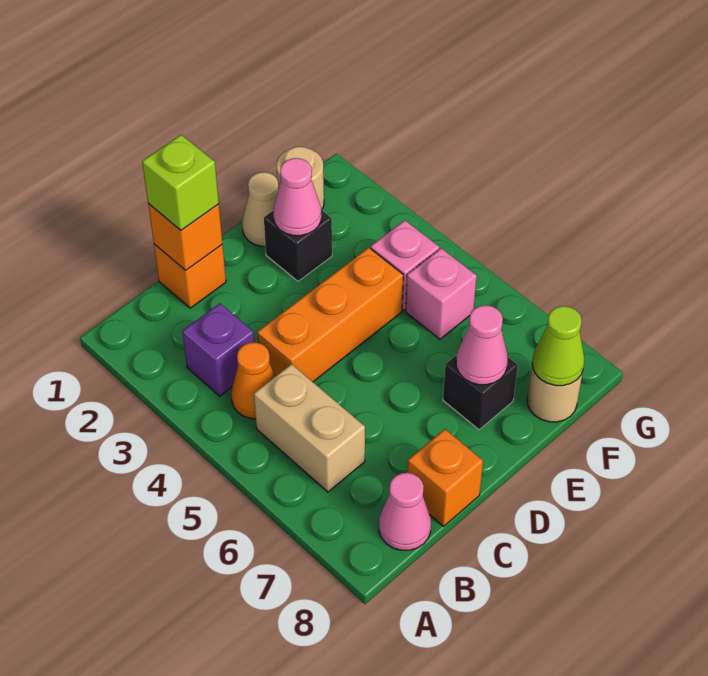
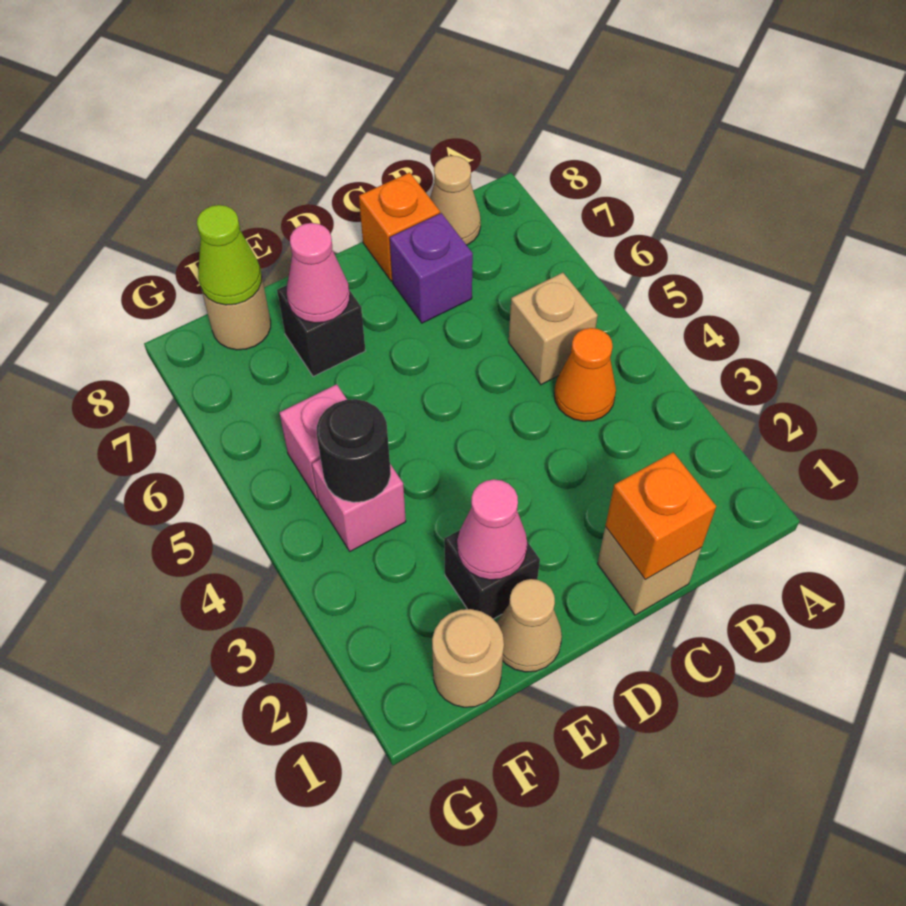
purple brick B3 level 1 -> purple brick C7 level 1
tan brick B5:B6 level 1 -> tan brick B5 level 1
pink cone B8 level 1 -> tan cone B8 level 1
orange brick C1 level 1 -> tan brick C1 level 1
lime brick C1 level 3 -> none
orange brick C4:E4 level 1 -> none
none -> black round brick F4 level 2

